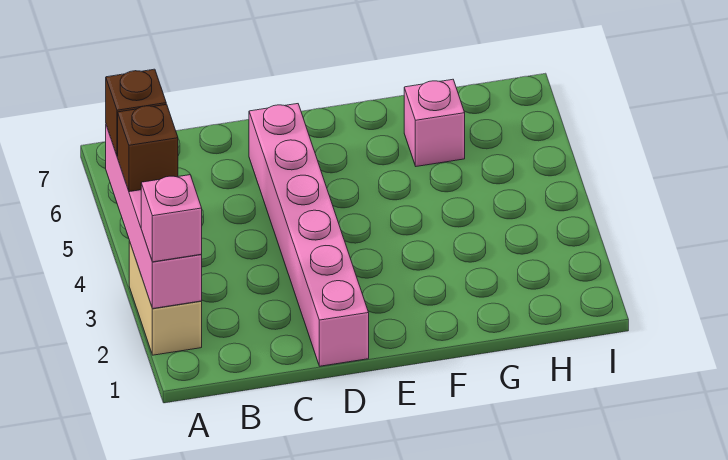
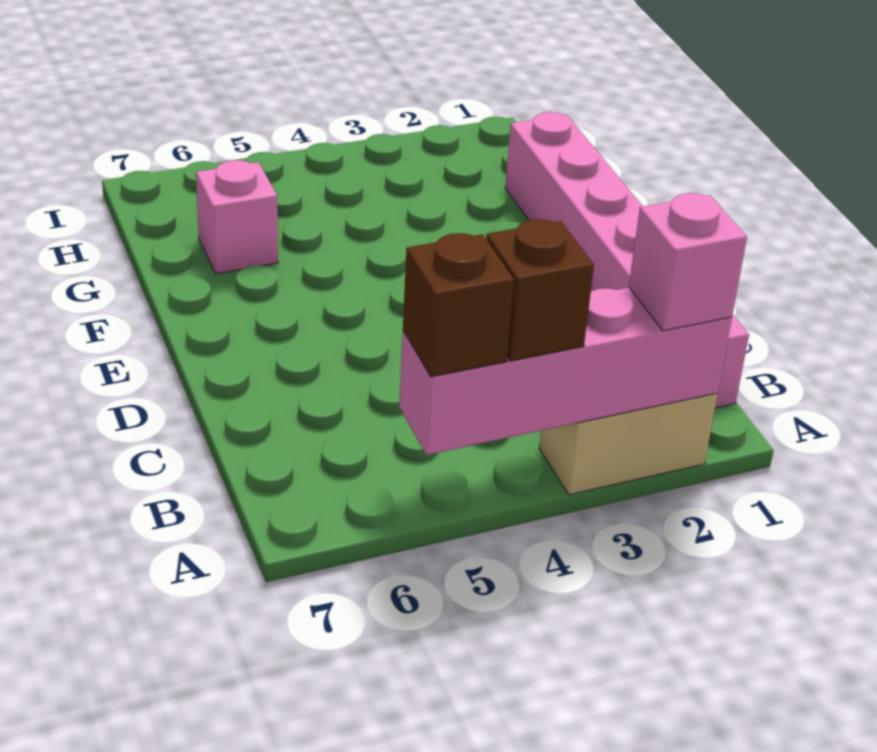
pink brick D1:D6 level 1 -> pink brick B1:G1 level 1

